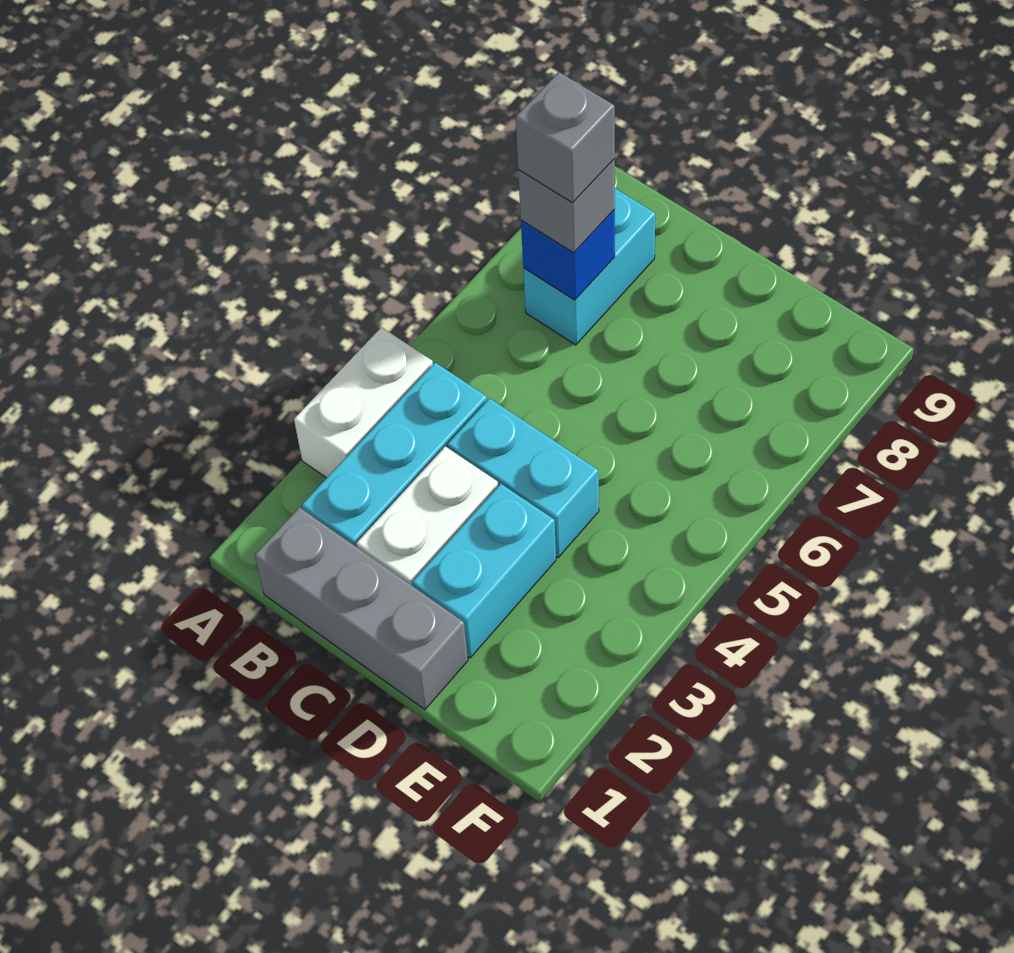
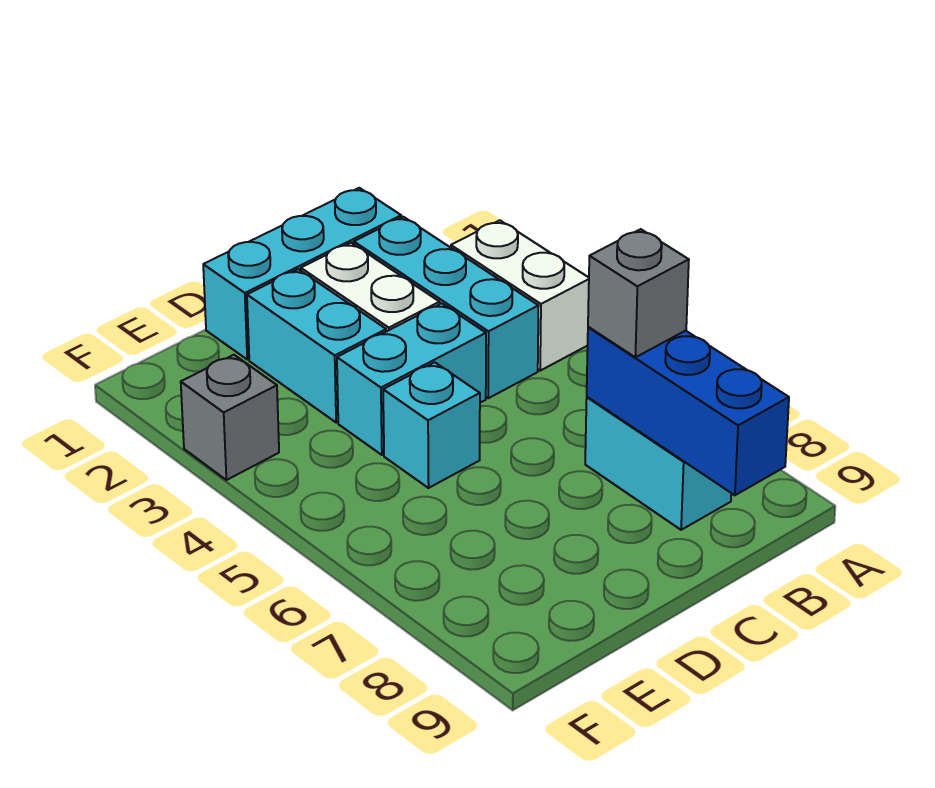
grey brick B1:D1 level 1 -> cyan brick B1:D1 level 1
blue brick B7 level 2 -> blue brick B7:B9 level 2
grey brick B7 level 4 -> grey brick F3 level 1
none -> cyan brick D5 level 1

